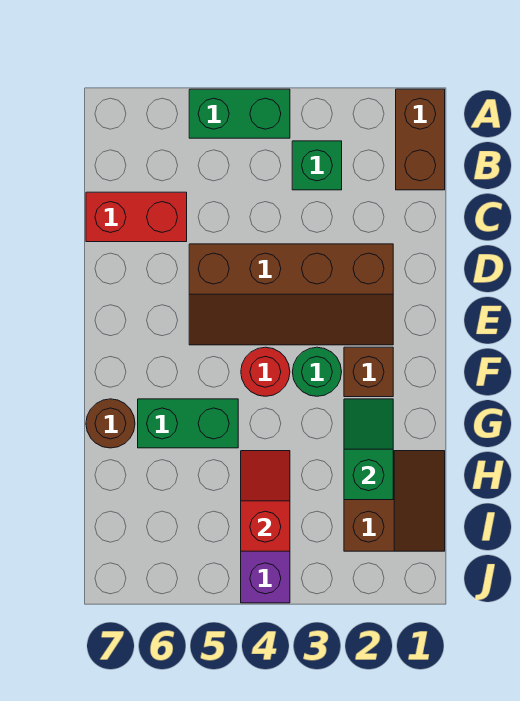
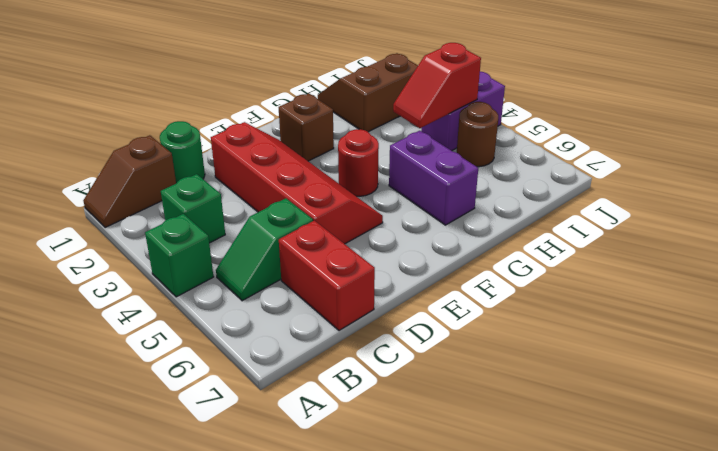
brown brick A1:B1 level 1 -> brown slope A1:B1 level 1 top B
green brick A4:A5 level 1 -> green brick A4 level 1
brown slope D2:E5 level 1 top D -> red slope D2:E5 level 1 top D
green round brick F3 level 1 -> green round brick C1 level 1
green slope G2:H2 level 2 top H -> green slope B5:C5 level 1 top C
green brick G5:G6 level 1 -> purple brick G5:G6 level 1
brown round brick G7 level 1 -> brown round brick I5 level 1

